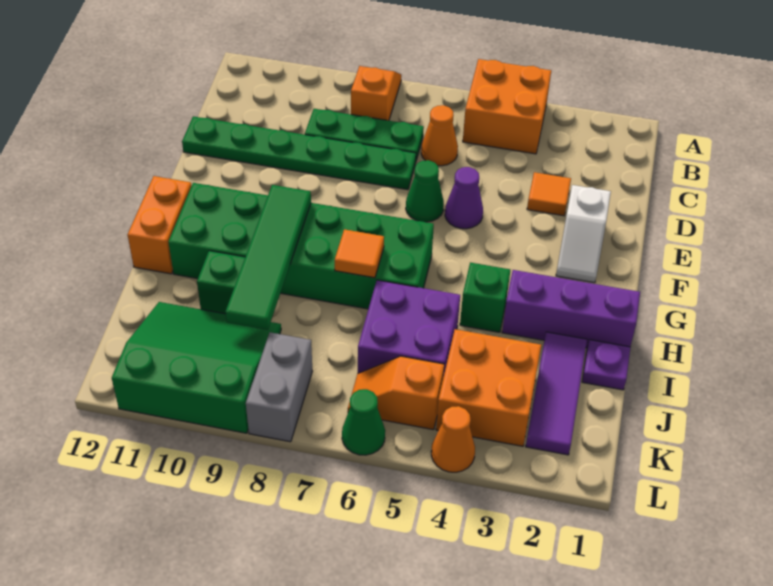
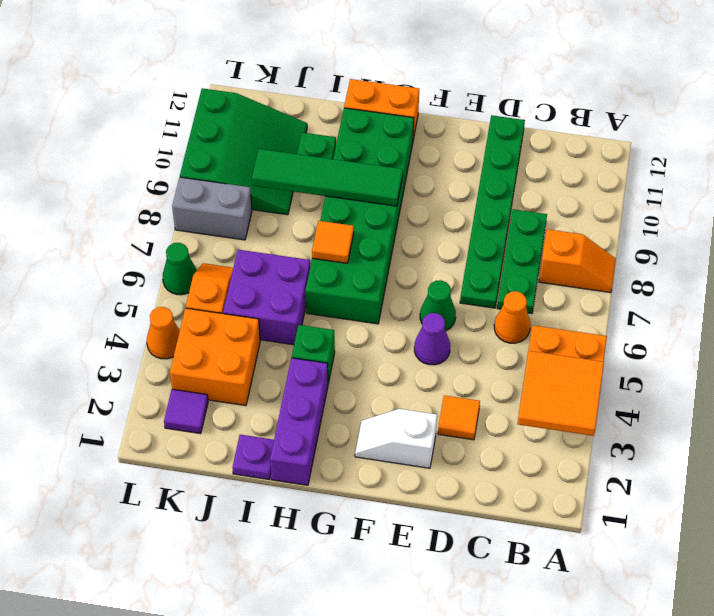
none -> orange tile A3:B4 level 2
purple tile I2:K2 level 1 -> purple tile K2 level 1

